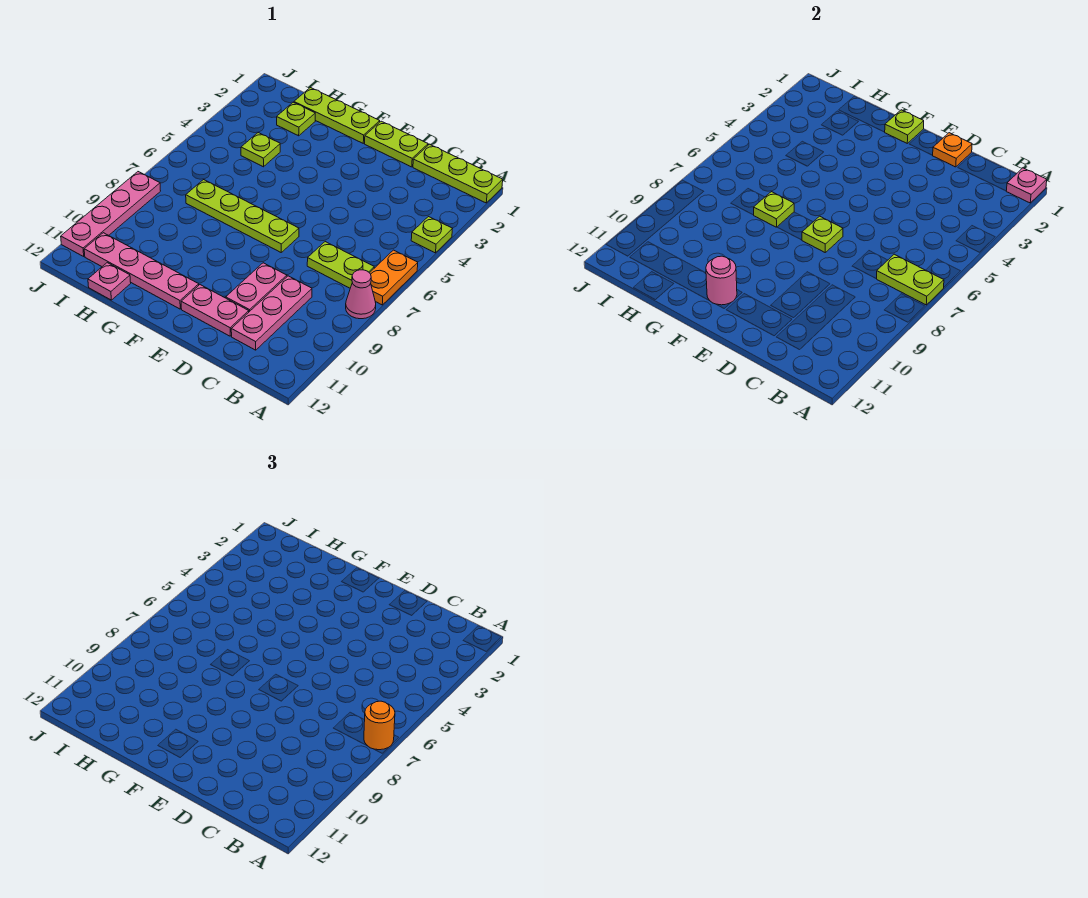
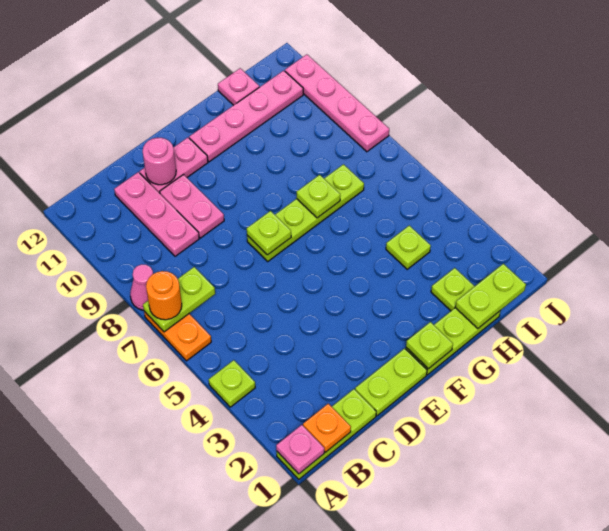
lime plate B7:C7 level 1 -> lime plate H1:I1 level 2
orange plate D1 level 2 -> orange plate B1 level 2
pink round brick F11 level 2 -> pink round brick D11 level 2

